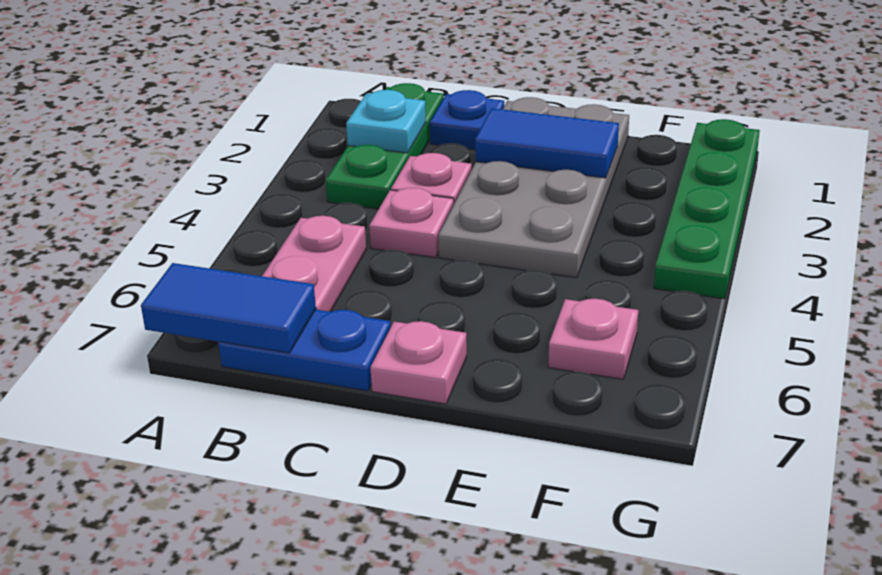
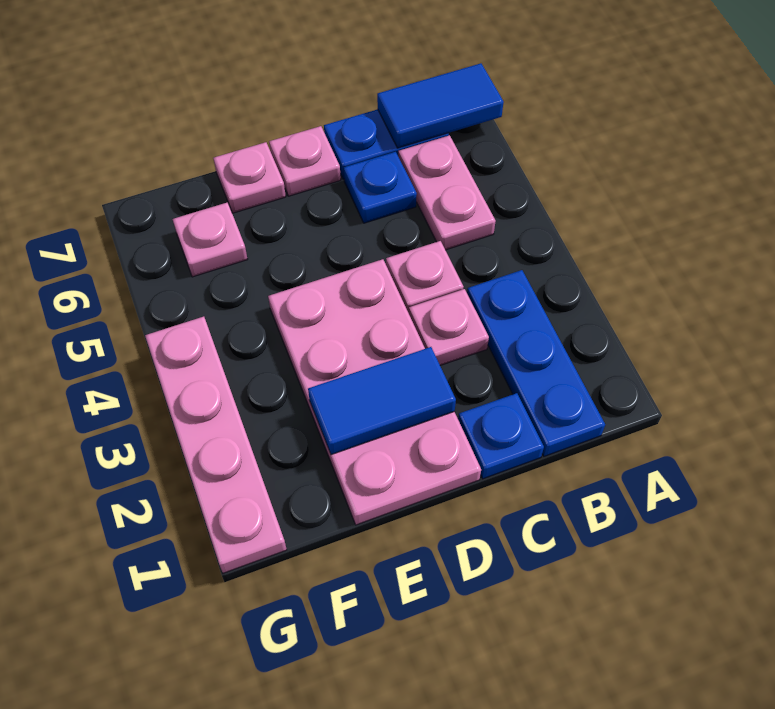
green plate B1:B3 level 1 -> blue plate B1:B3 level 1
cyan plate B2 level 2 -> none
none -> blue plate C6 level 1
grey plate D1:E4 level 1 -> pink plate D1:E4 level 1
none -> pink plate E7 level 1
green plate G1:G4 level 1 -> pink plate G1:G4 level 1

